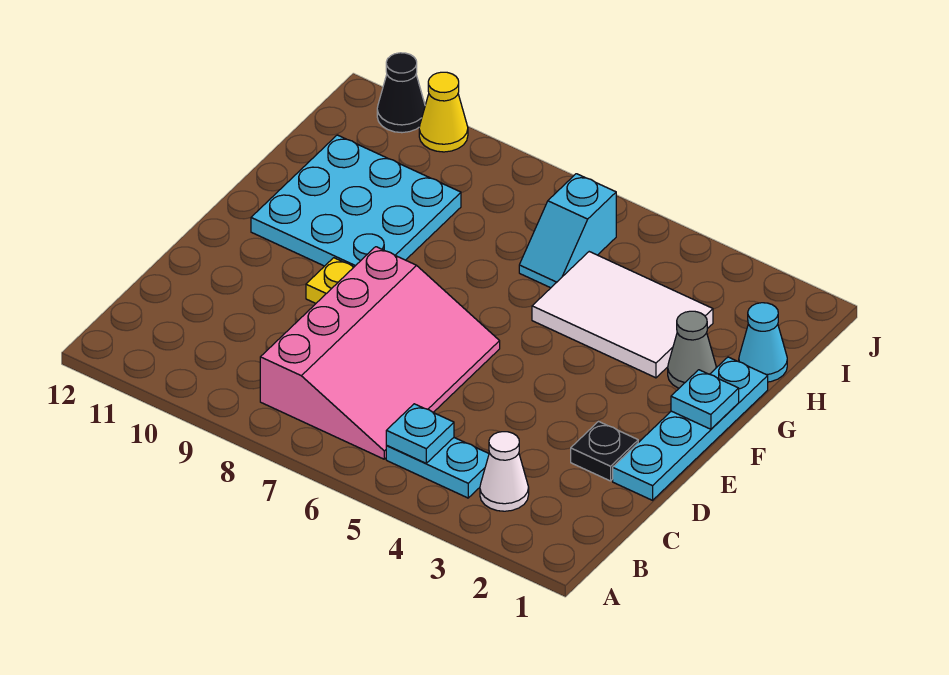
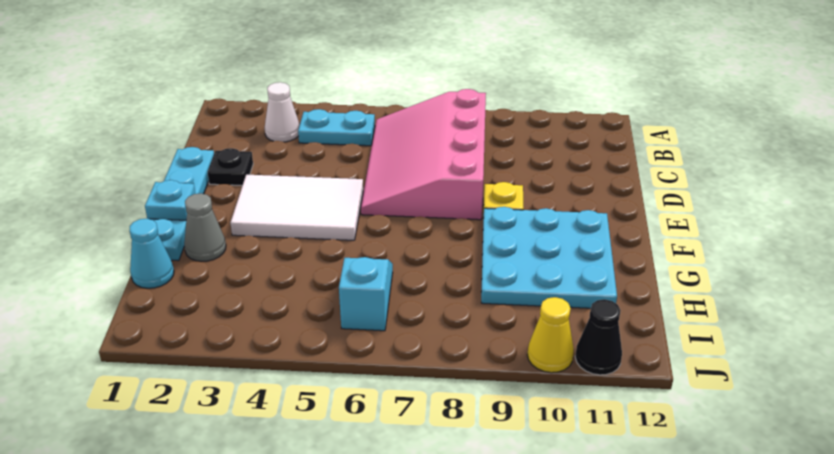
cyan plate B5 level 2 -> none
white tile G3:H5 level 1 -> white tile E3:F5 level 1

